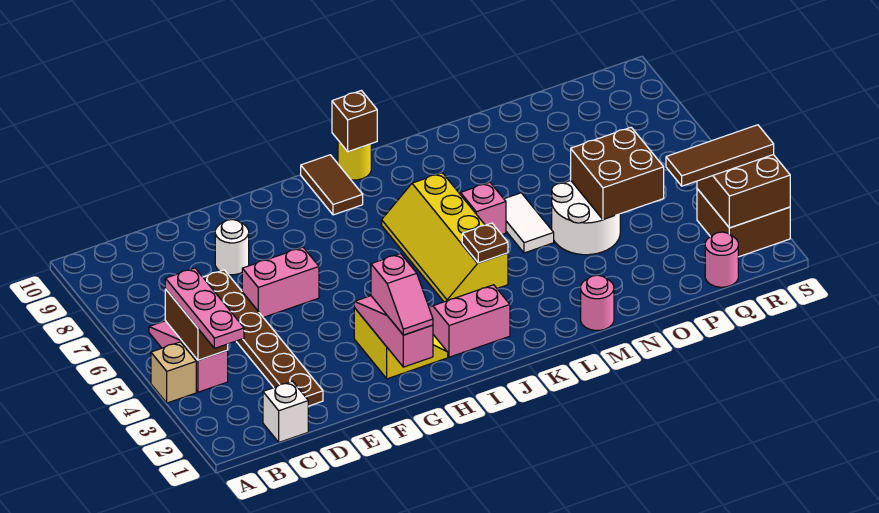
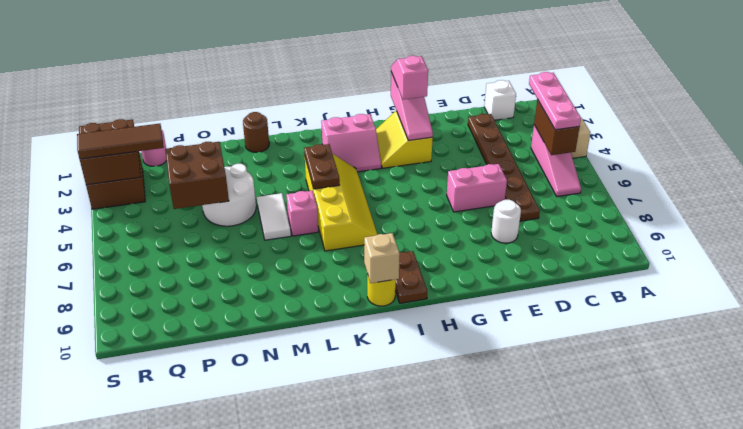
brown tile I9:I10 level 1 -> brown plate I9:I10 level 1
brown brick J10 level 2 -> tan brick J10 level 2
brown plate K4 level 2 -> brown plate K4:K5 level 2
pink round brick M1 level 1 -> brown round brick M1 level 1

